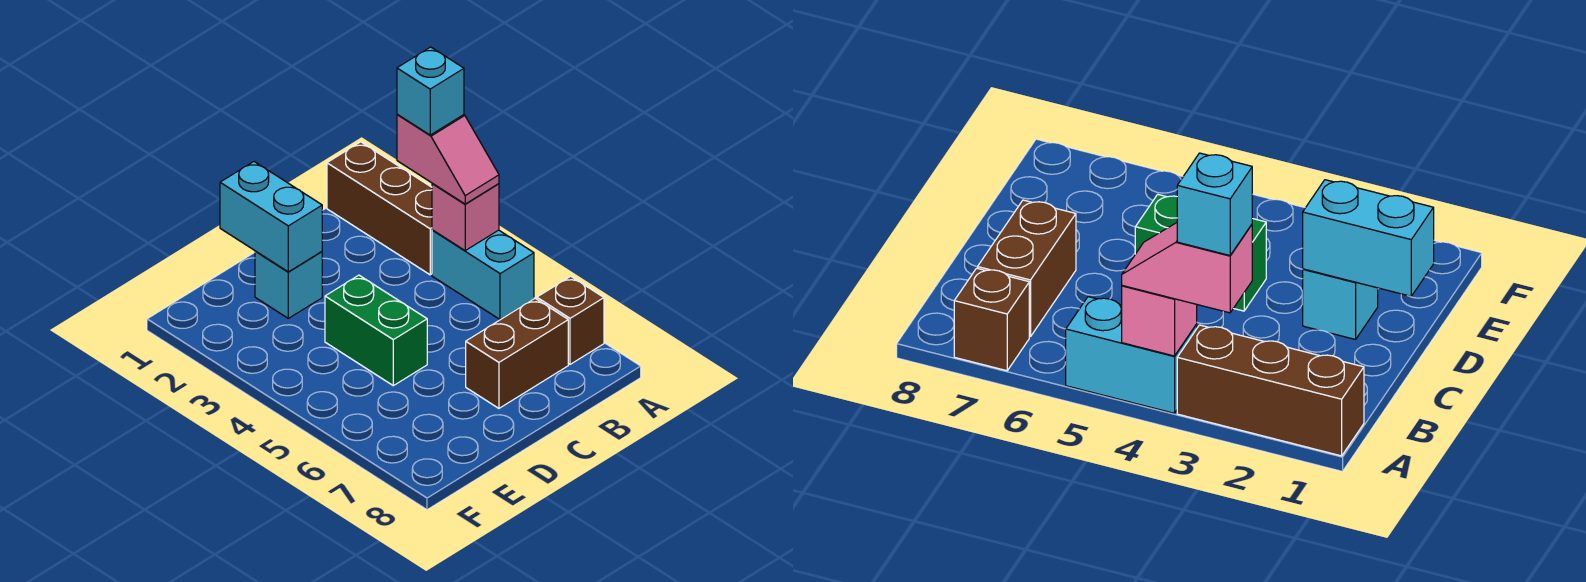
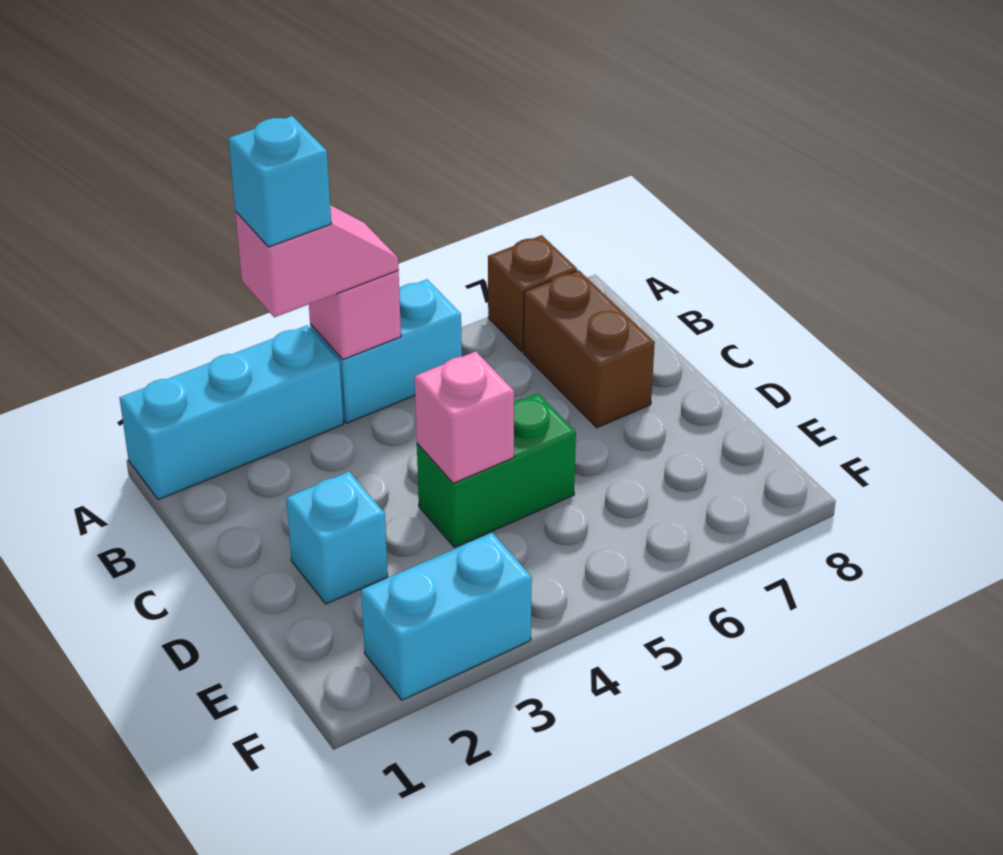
brown brick A1:A3 level 1 -> cyan brick A1:A3 level 1
cyan brick D1:D2 level 2 -> cyan brick F2:F3 level 1
none -> pink brick D4 level 2

